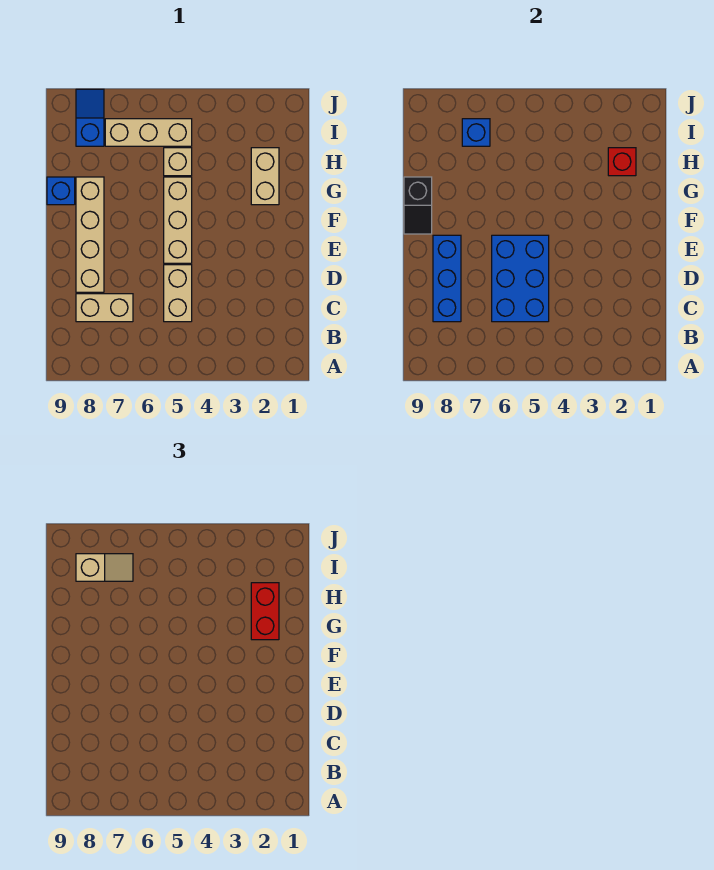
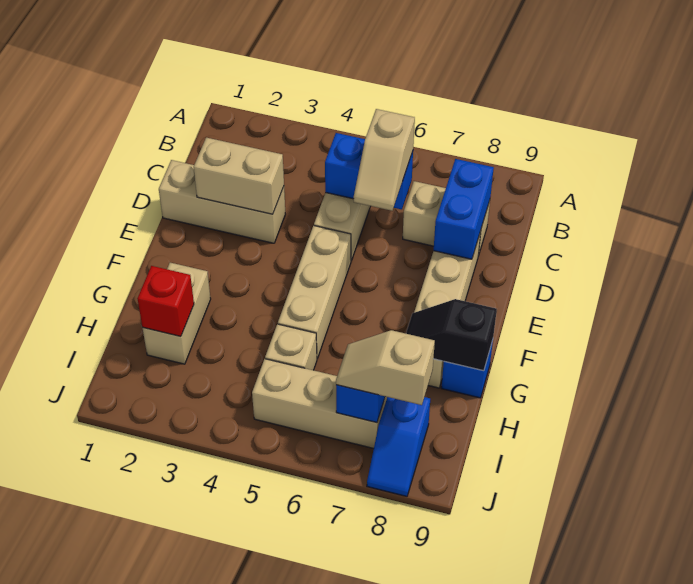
blue brick C5:E6 level 2 -> blue brick C5:C6 level 2
none -> tan slope C6:D6 level 3 top C
blue brick C8:E8 level 2 -> blue brick C8:D8 level 2
none -> tan brick D1:D3 level 1
none -> tan brick D2:D3 level 2
black slope F9:G9 level 2 top G -> black slope G8:G9 level 2 top 9
red brick G2:H2 level 3 -> none

